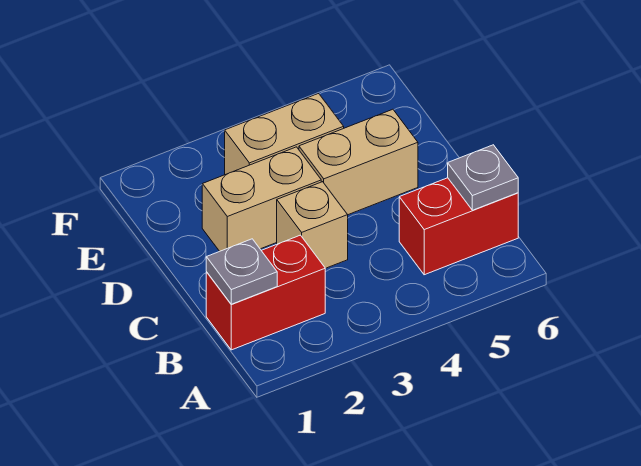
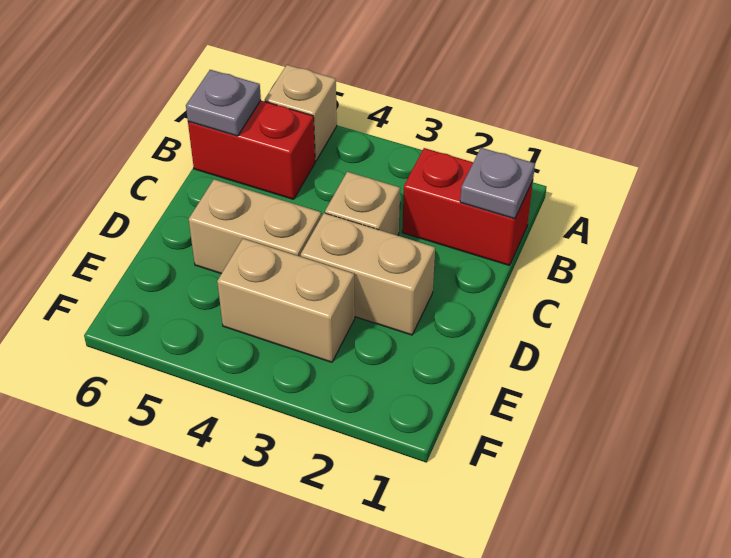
none -> tan brick A5 level 1

